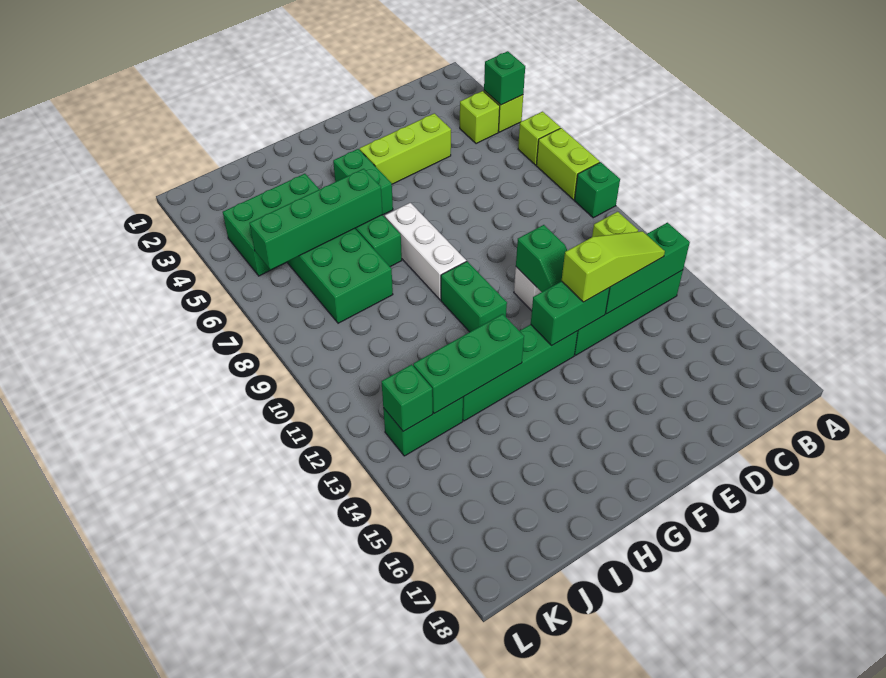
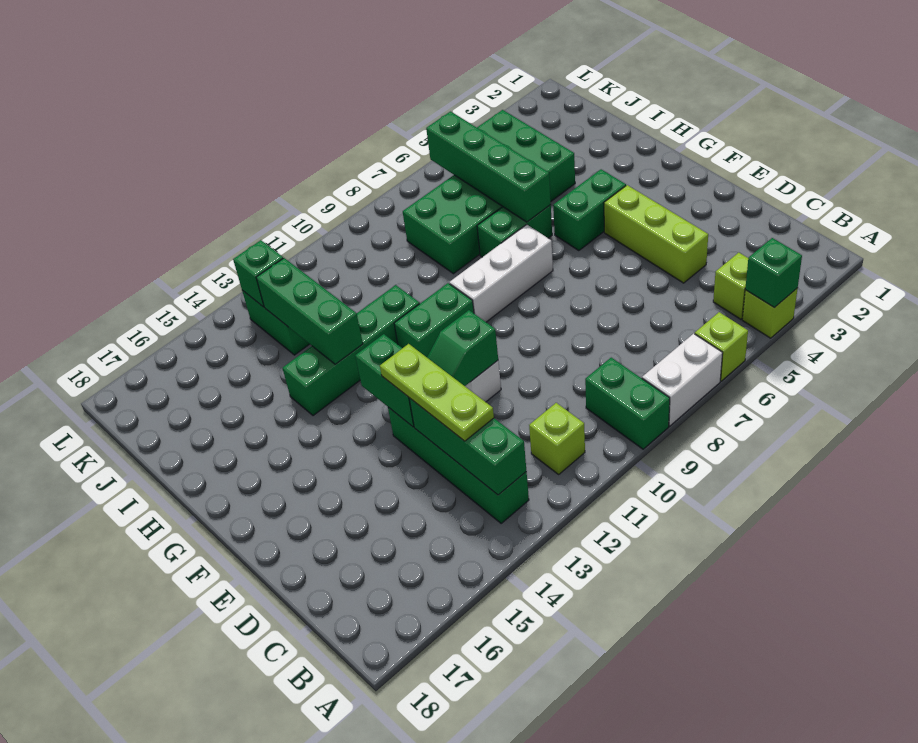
lime brick A7:A8 level 1 -> white brick A7:A8 level 1
green brick A9 level 1 -> green brick A9:B9 level 1
lime slope C13:E13 level 3 top E -> lime plate C13:E13 level 3
green brick F13:I13 level 1 -> green brick H11:H14 level 1

